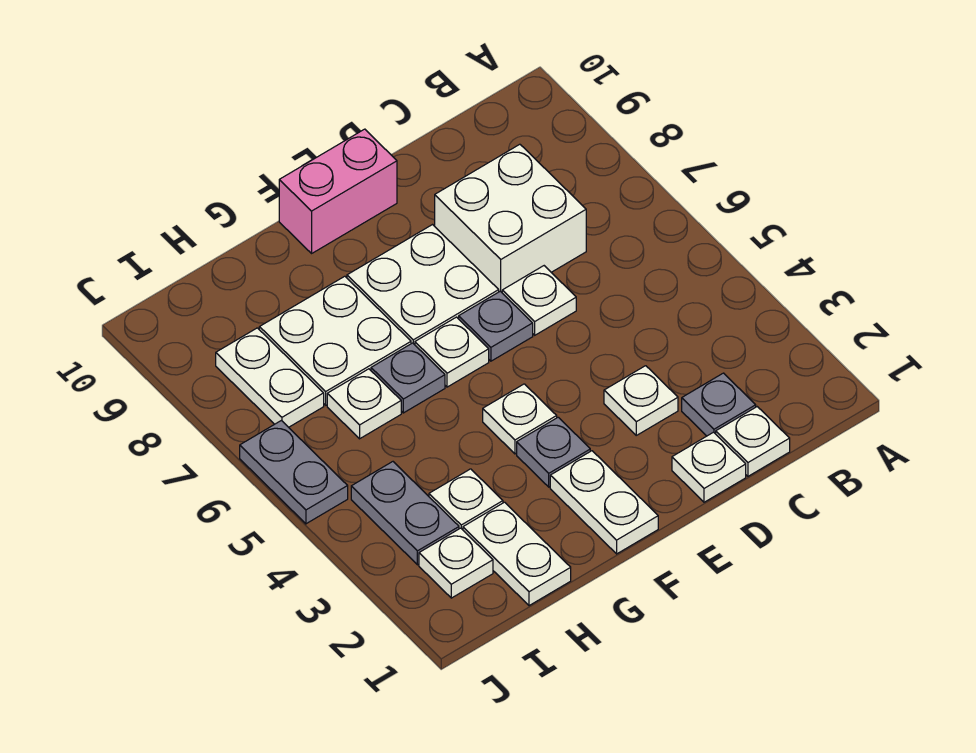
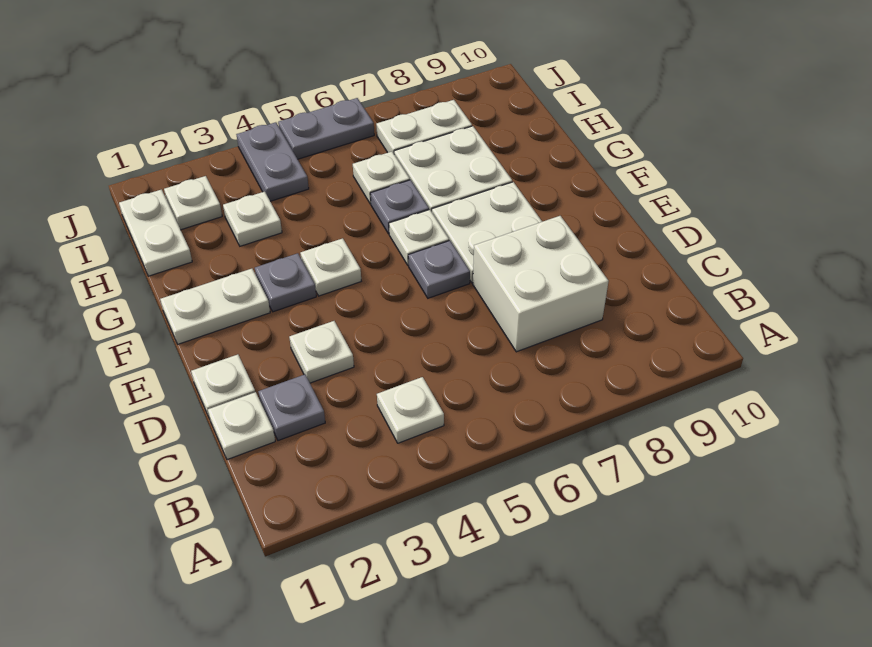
white plate D6 level 1 -> white plate B4 level 1
pink brick E10:F10 level 1 -> none
white plate H1:H2 level 1 -> white plate H1:I1 level 1
grey plate I3:I4 level 1 -> grey plate I4:J4 level 1

